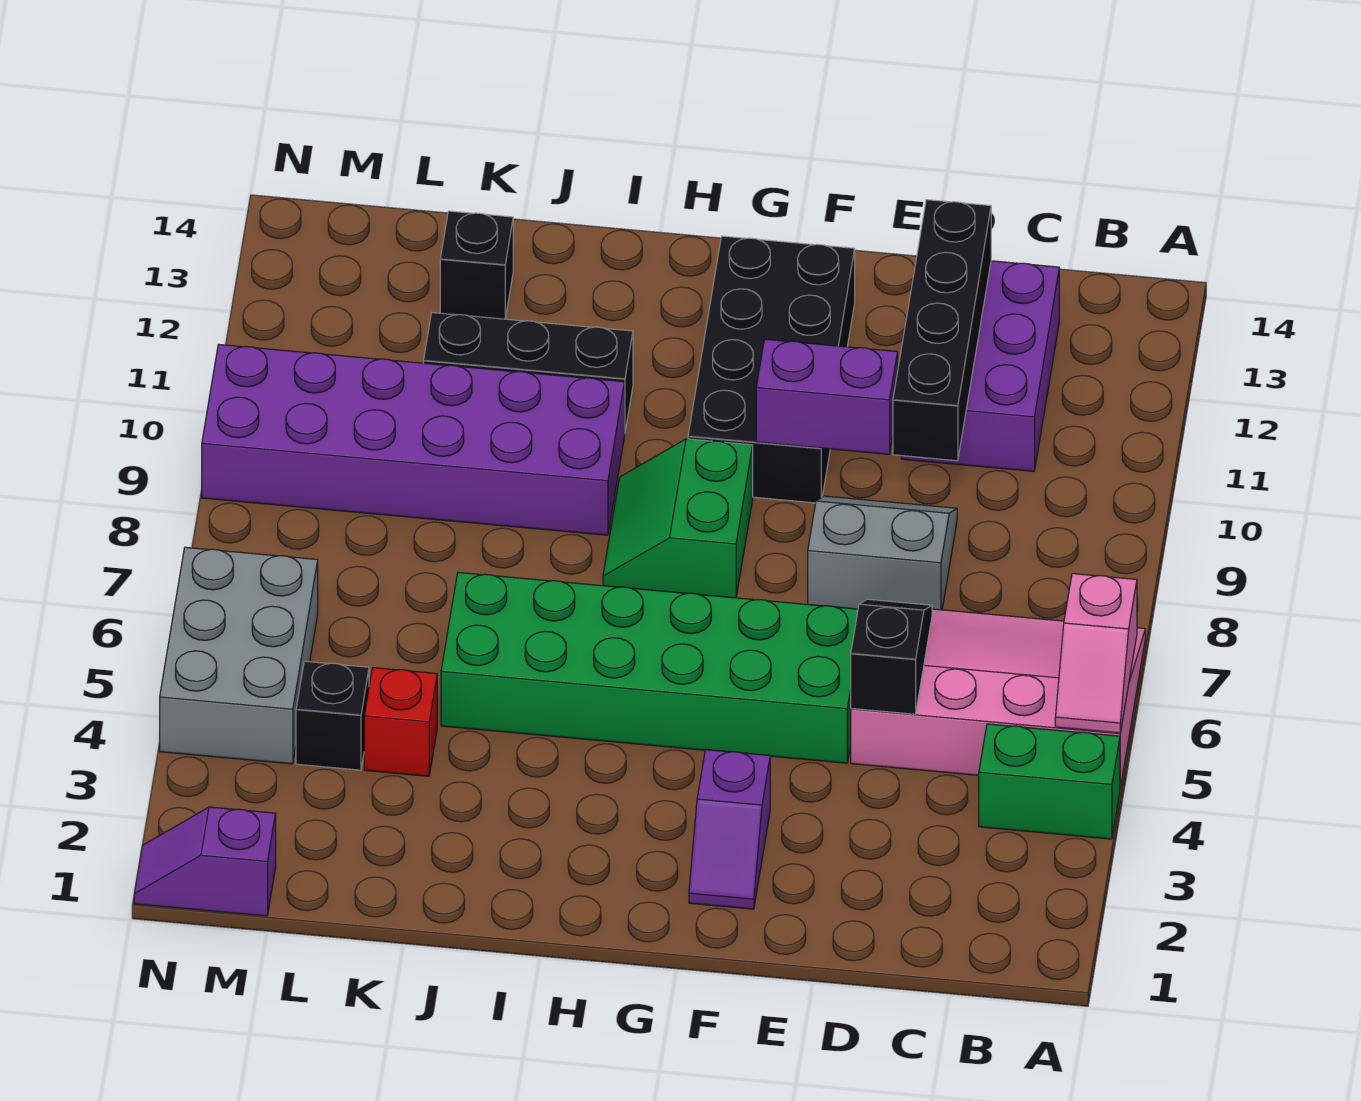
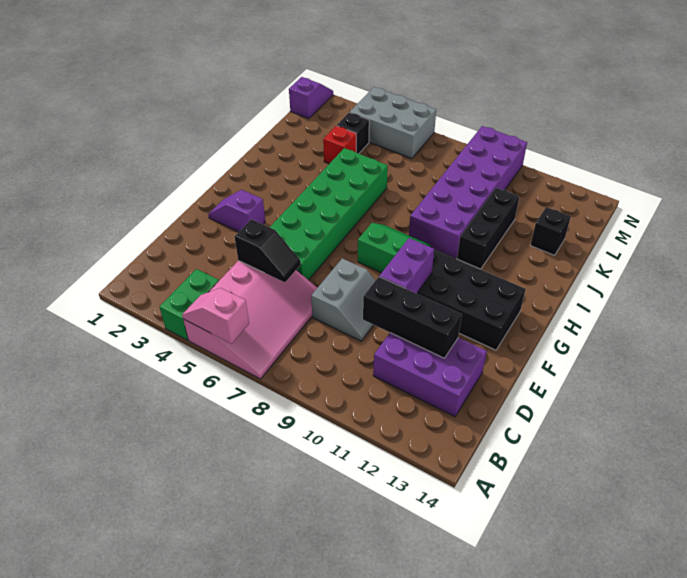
black brick D10:D13 level 2 -> black brick D10:D12 level 2

